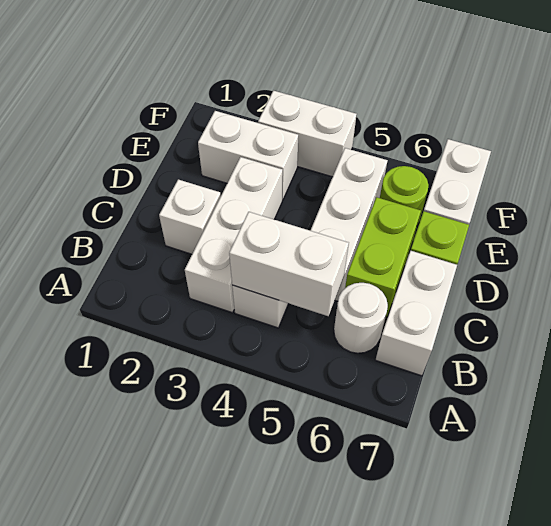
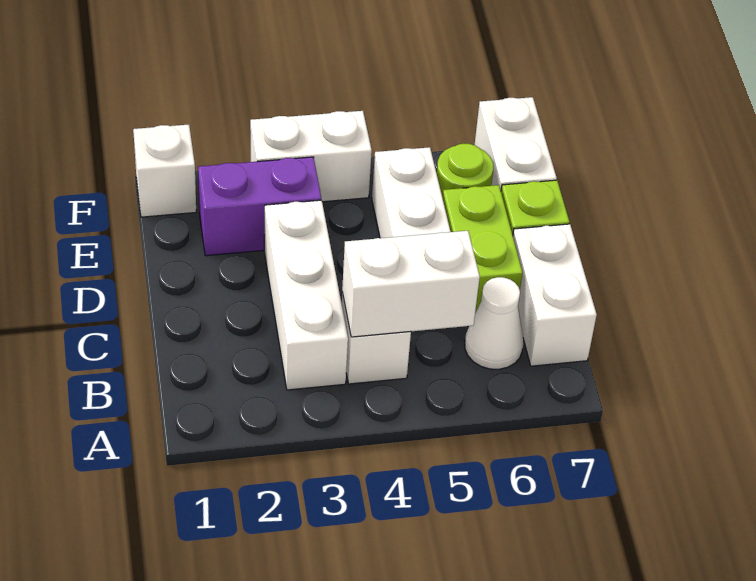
white round brick B6 level 1 -> white cone B6 level 1
white brick C2 level 1 -> white brick F1 level 1
white brick E2:E3 level 1 -> purple brick E2:E3 level 1

